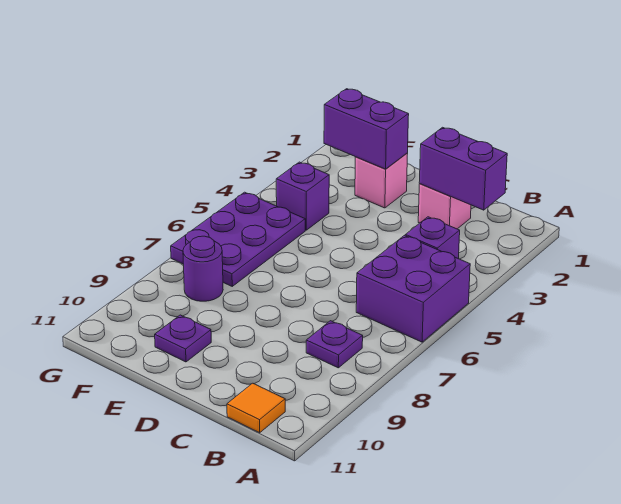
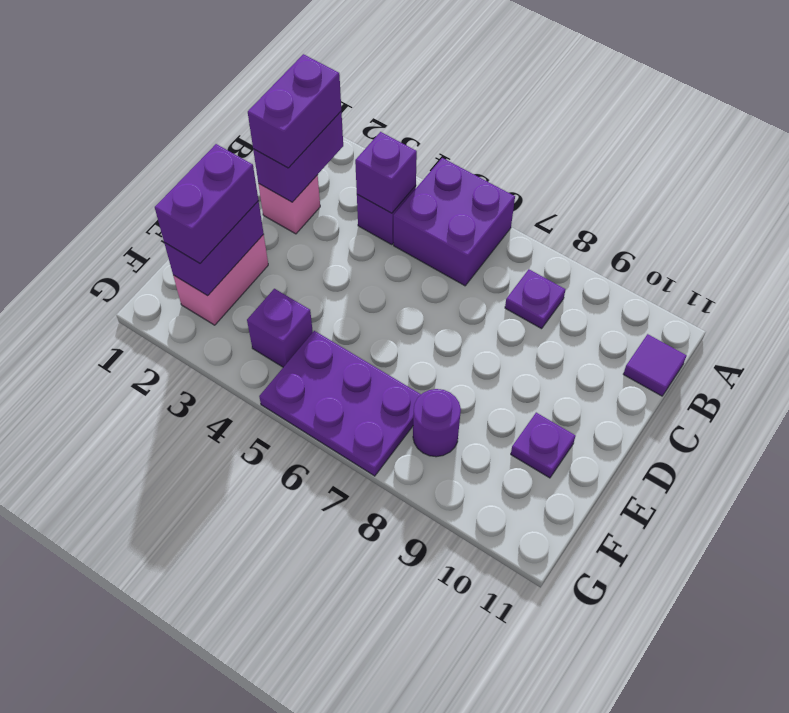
none -> purple brick B2:C2 level 3
none -> purple brick B4 level 2
orange tile B11 level 1 -> purple tile B11 level 1
pink brick E2 level 1 -> pink brick E2:F2 level 1
none -> purple brick E2:F2 level 3

